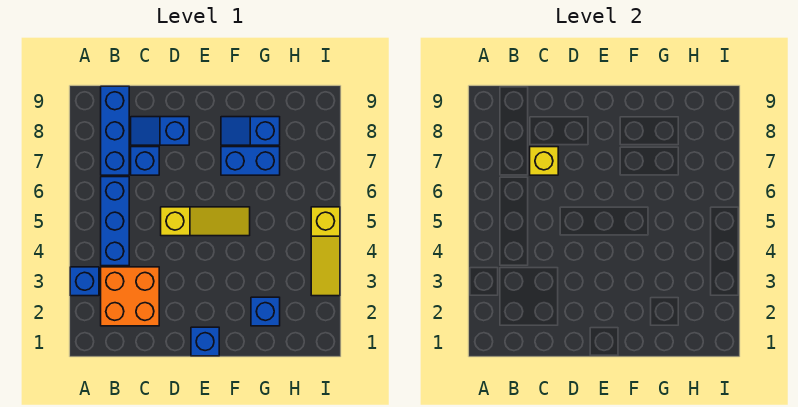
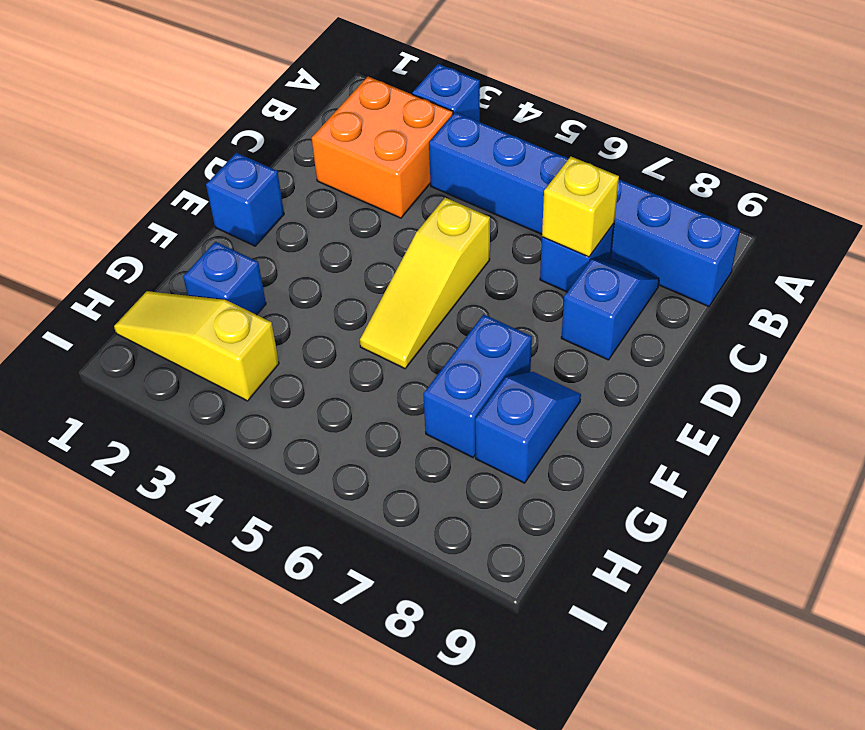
yellow slope I3:I5 level 1 top 5 -> yellow slope H1:H3 level 1 top 3

